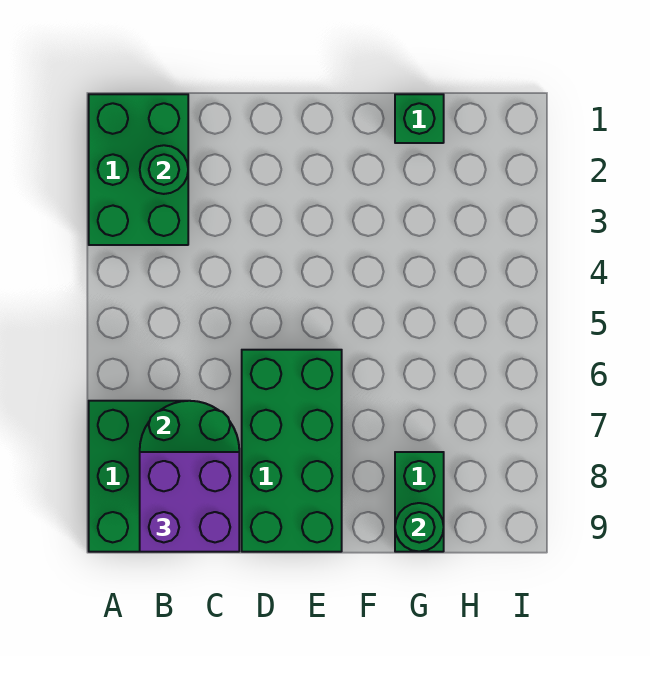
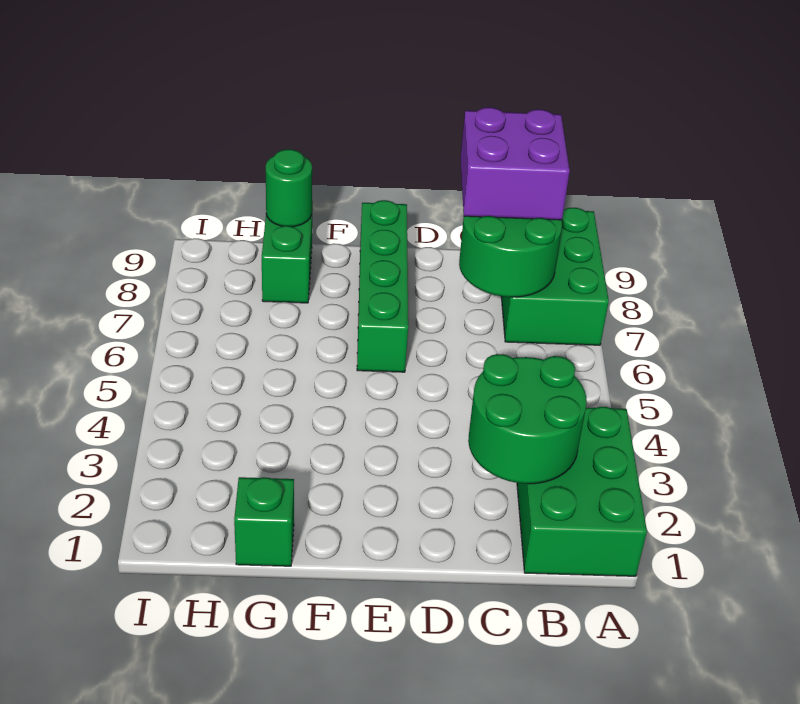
green round brick B2 level 2 -> green round brick B2:C3 level 2
green brick D6:E9 level 1 -> green brick E6:E9 level 1

